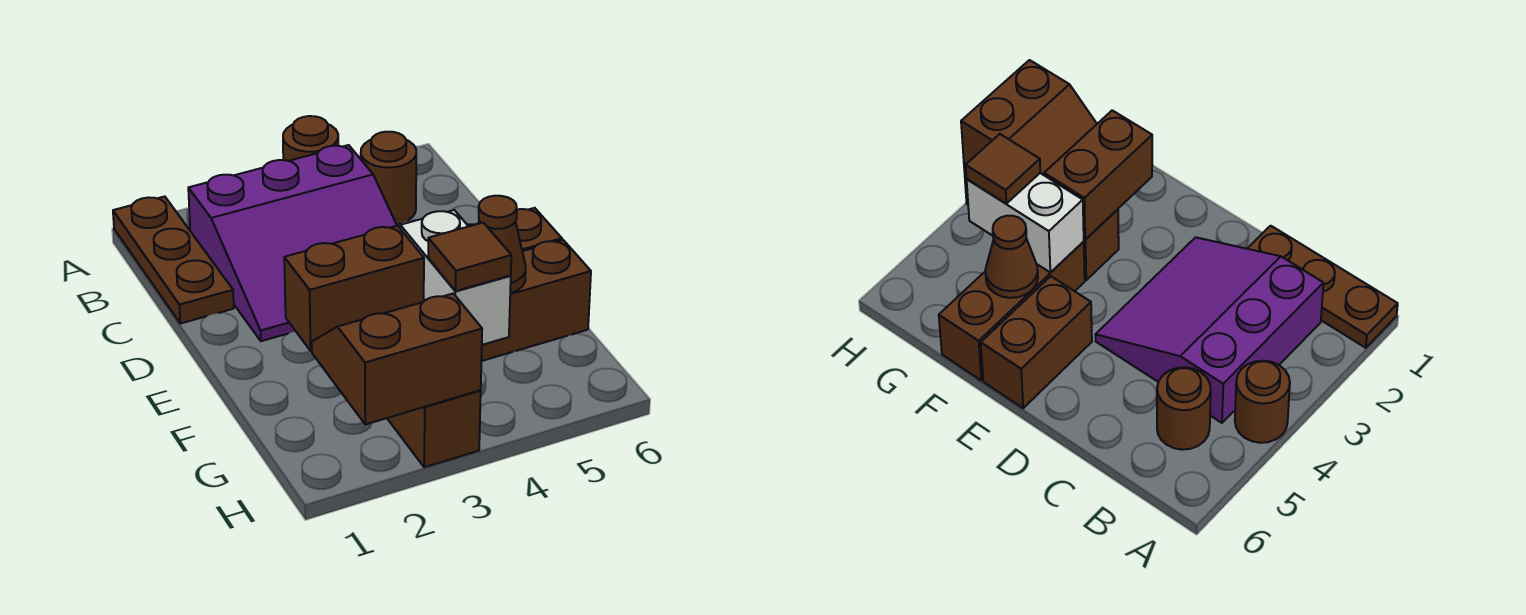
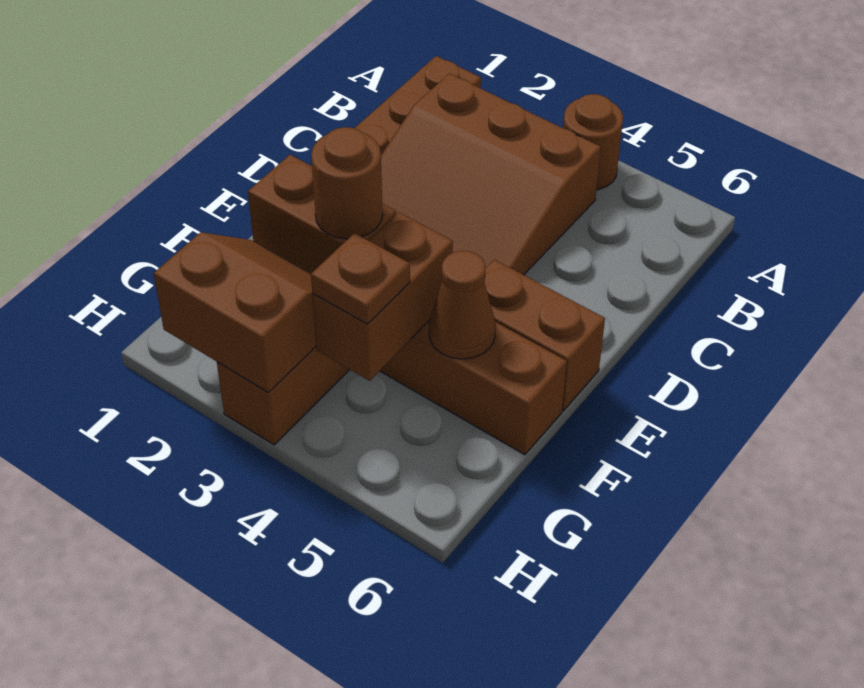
purple slope B2:D4 level 1 top B -> brown slope B2:D4 level 1 top B
brown round brick B5 level 1 -> brown round brick F3 level 3
white brick F4:G4 level 2 -> brown brick F4:G4 level 2
brown tile G4 level 3 -> brown plate G4 level 3

